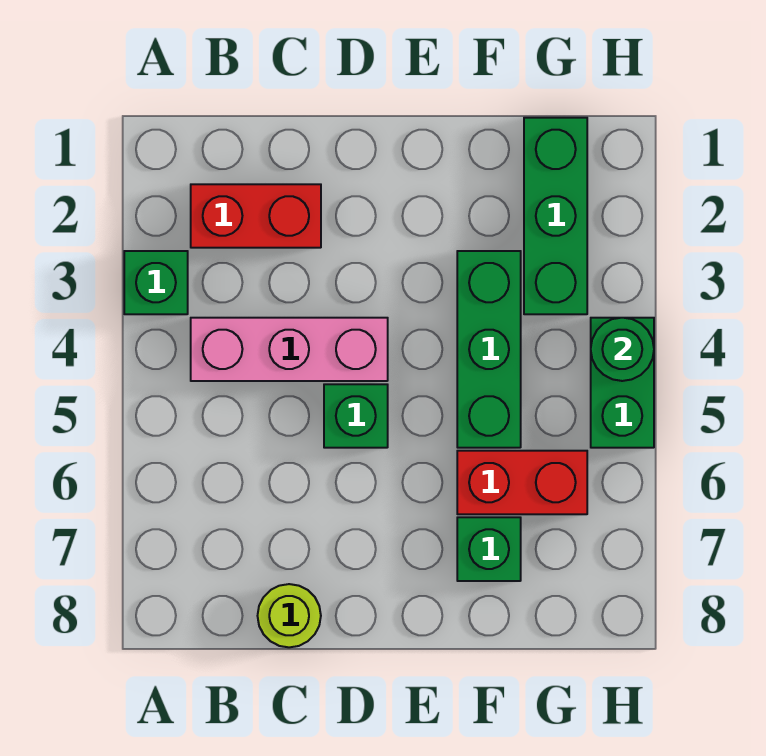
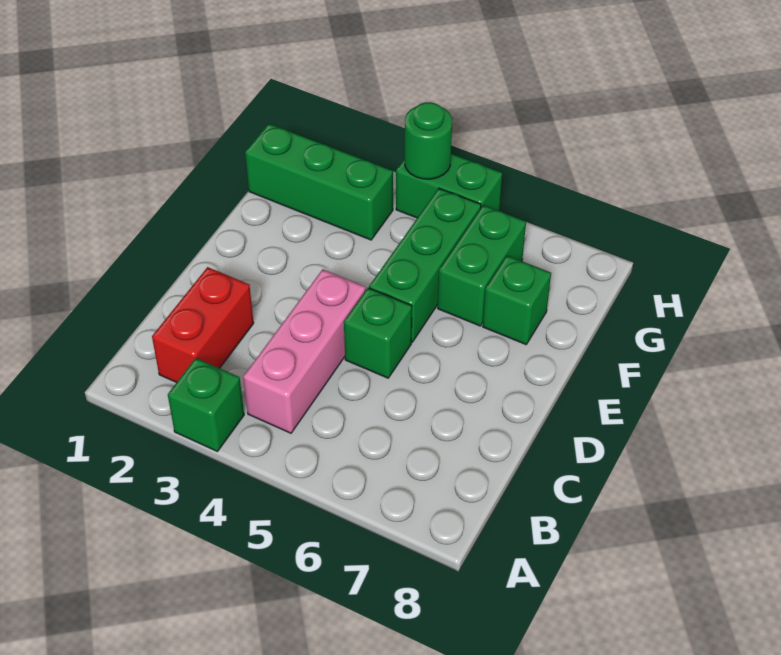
lime round brick C8 level 1 -> none
green brick F3:F5 level 1 -> green brick E5:G5 level 1
red brick F6:G6 level 1 -> green brick F6:G6 level 1

